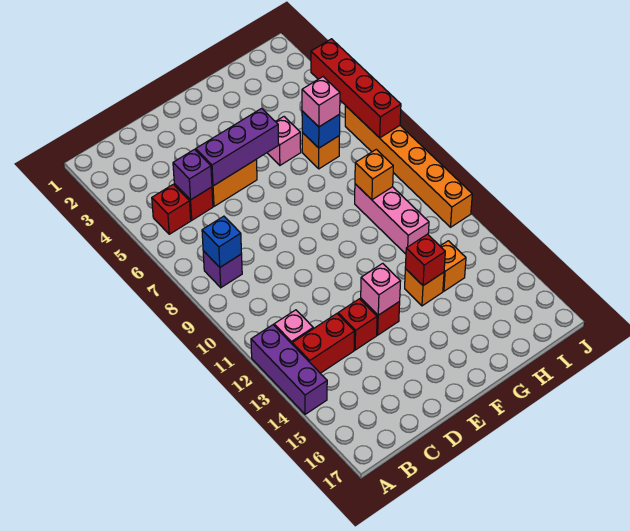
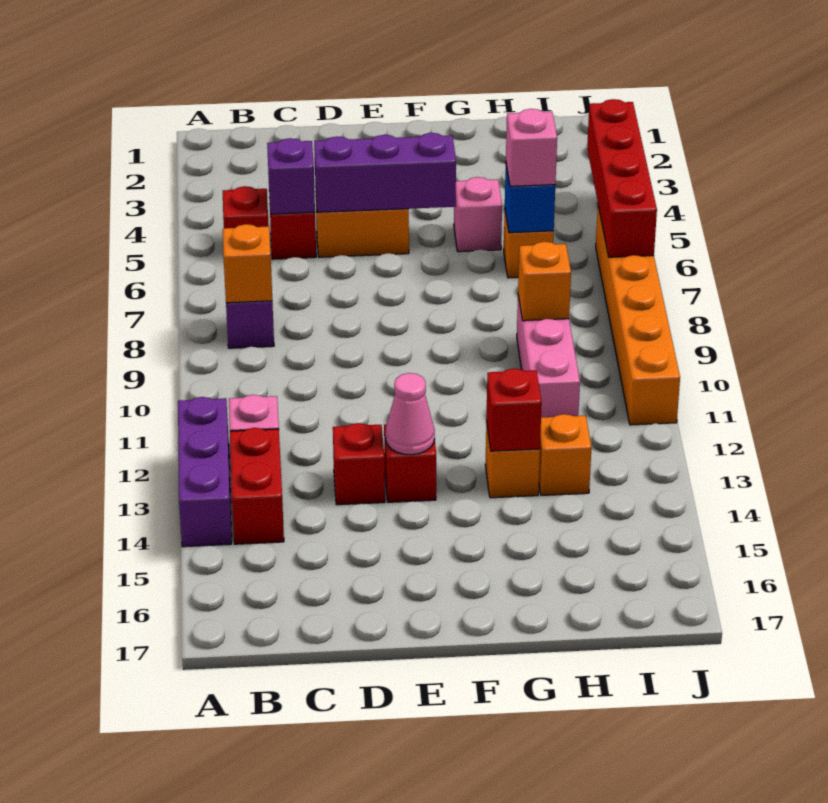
blue brick B8 level 2 -> orange brick B8 level 2
red brick B13:C13 level 1 -> red brick B13:B14 level 1
pink brick E13 level 2 -> pink cone E13 level 2

